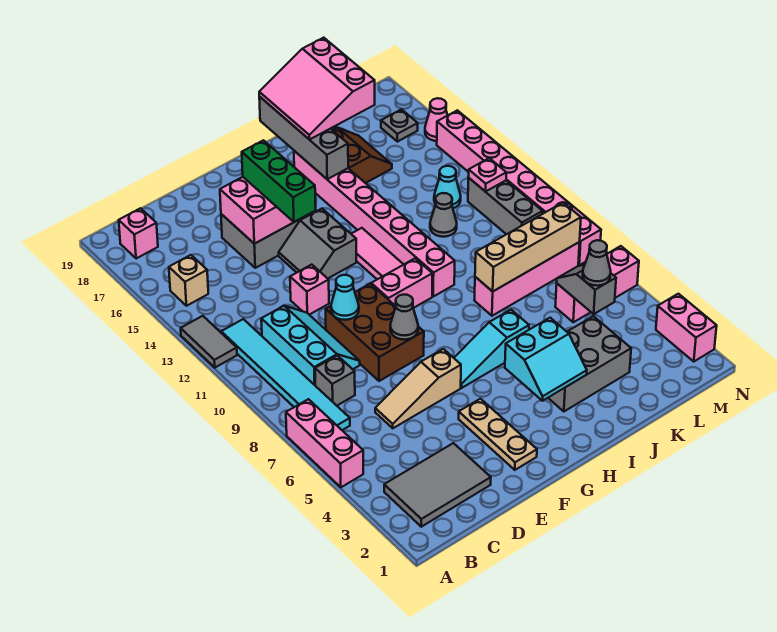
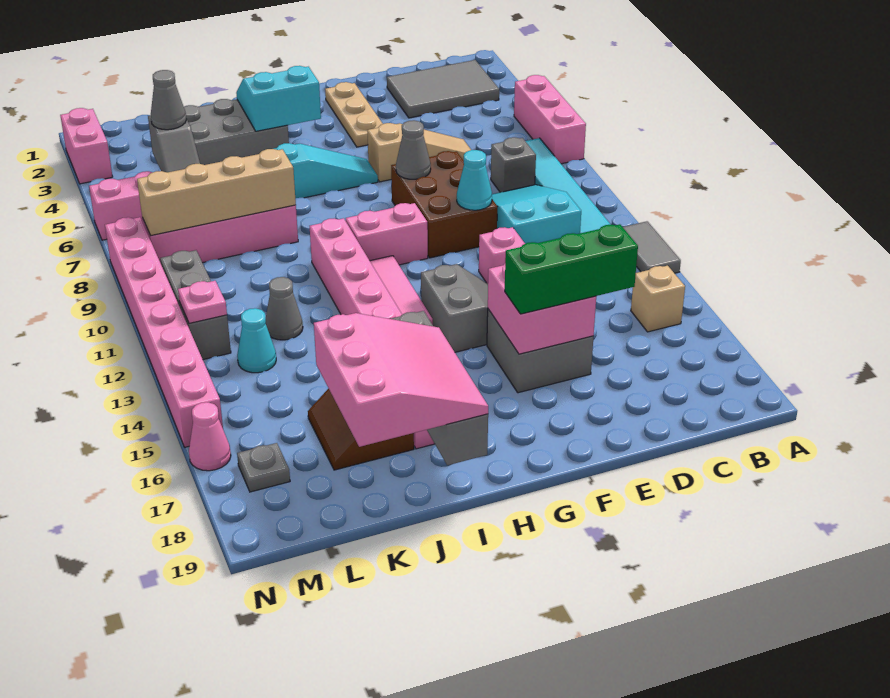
pink brick B18 level 1 -> none
cyan slope C9:D11 level 1 top C -> cyan slope C9:D11 level 1 top 11
green brick F14:F16 level 3 -> green brick D16:F16 level 3

